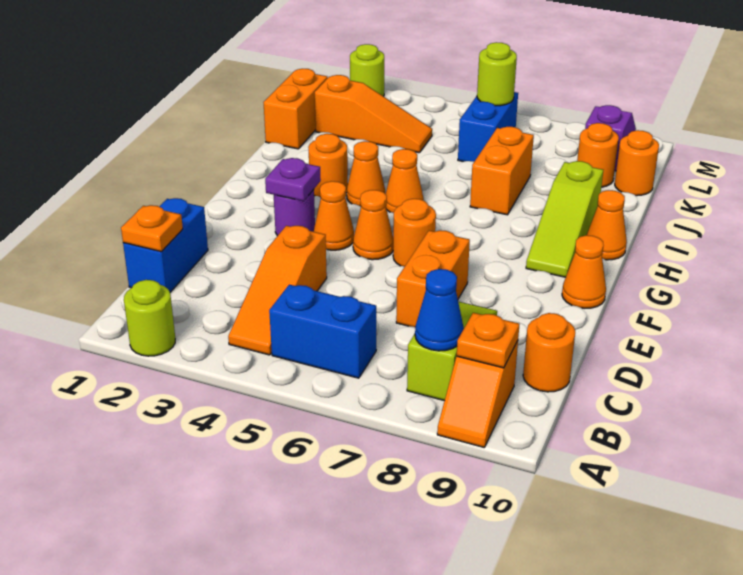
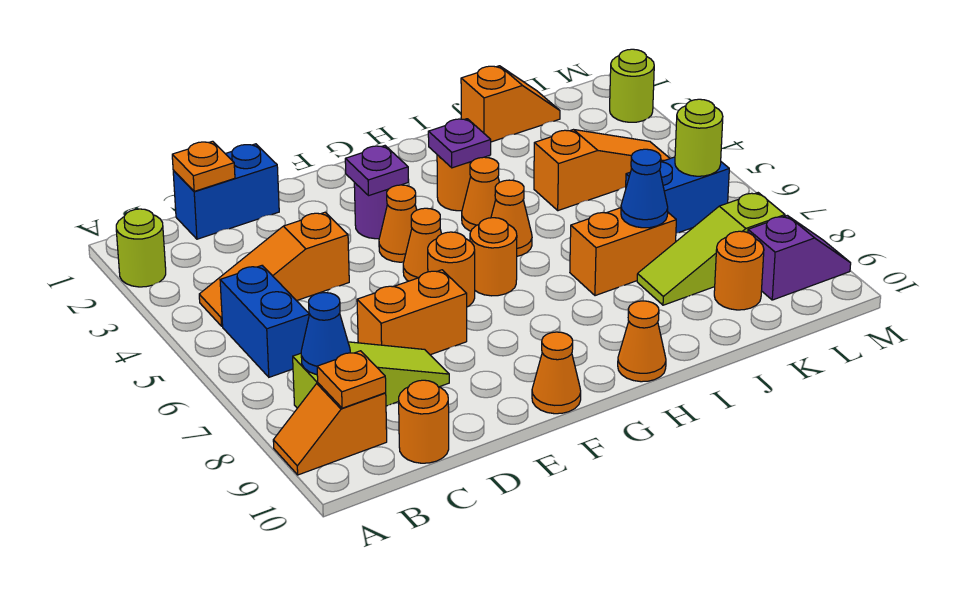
lime slope G9:I9 level 1 top I -> lime slope J8:L8 level 1 top L
none -> purple plate H3 level 2
orange brick J1:K1 level 1 -> orange slope J1:K1 level 1 top J
none -> blue cone J7 level 2
orange slope K2:K4 level 1 top 2 -> orange slope J4:L4 level 1 top J
orange round brick K10 level 1 -> orange round brick G6 level 1

